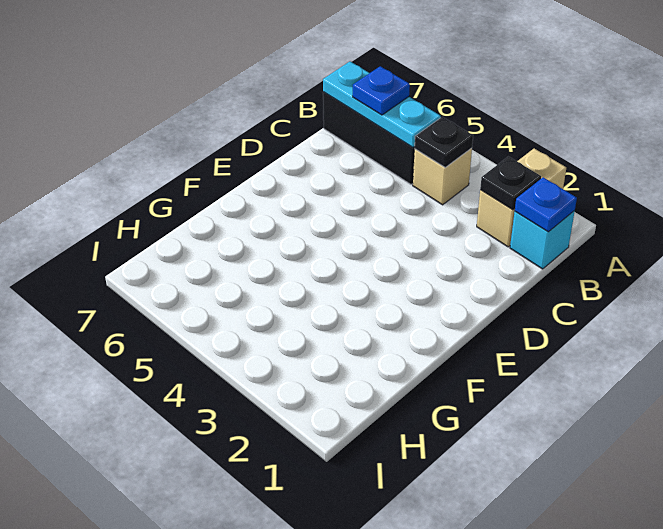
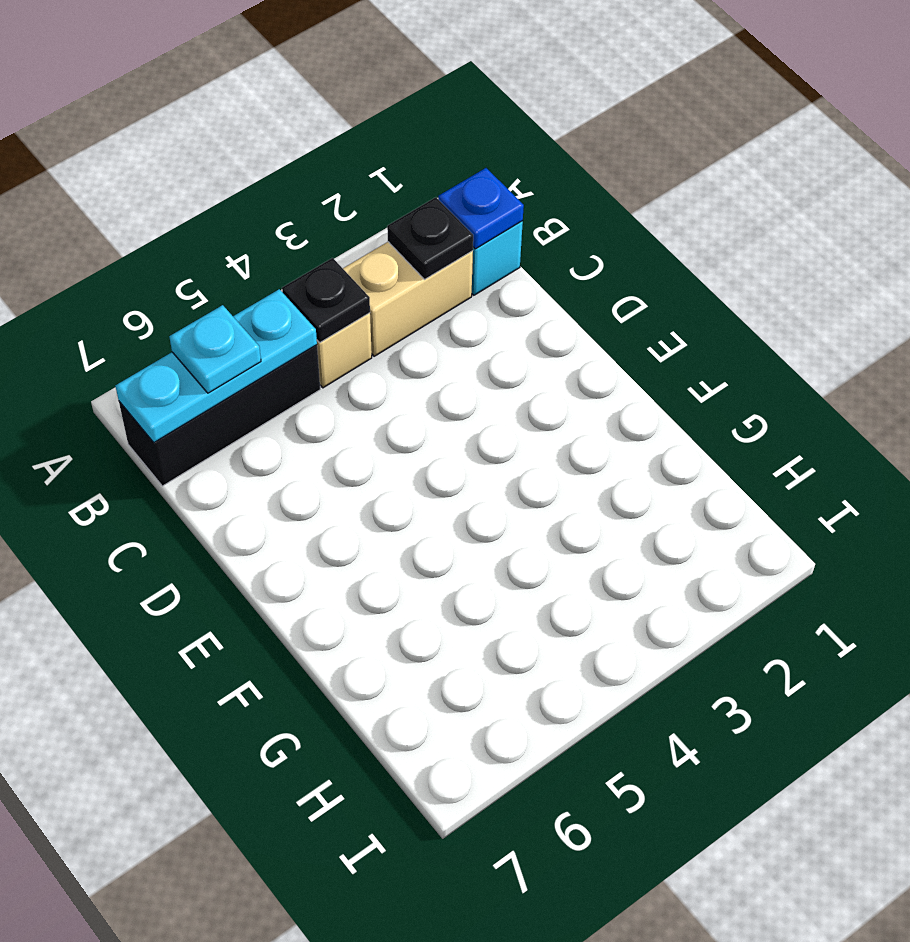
tan brick A2:B2 level 1 -> tan brick B2:B3 level 1
blue plate B6 level 3 -> cyan plate B6 level 3

